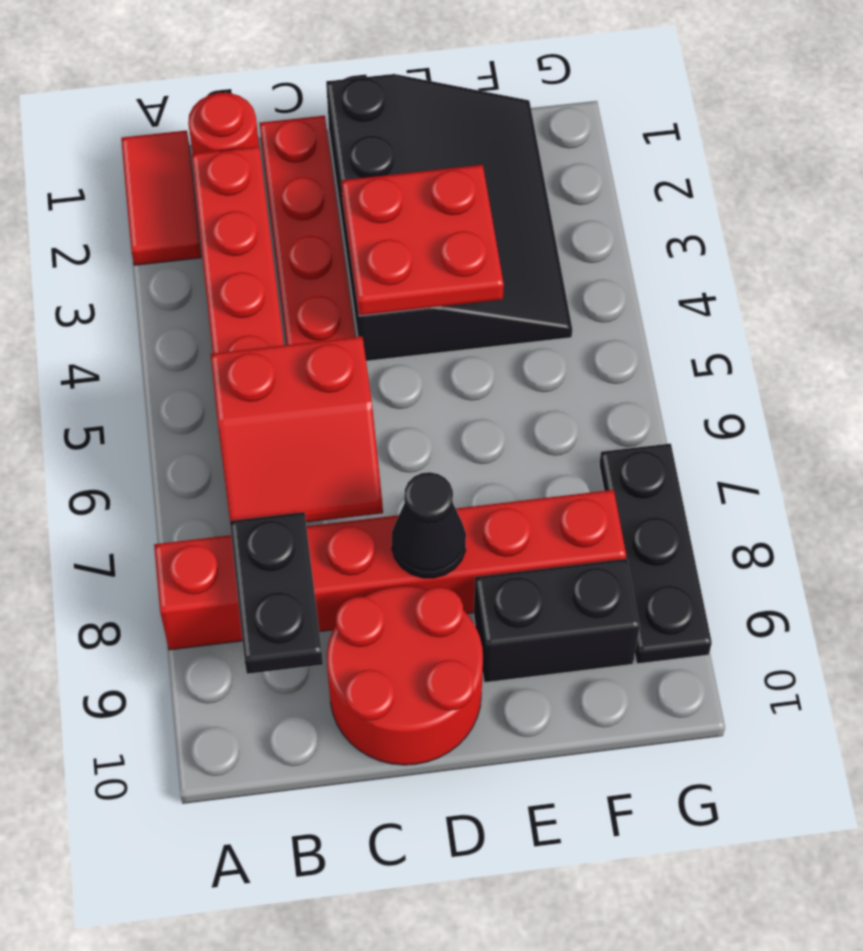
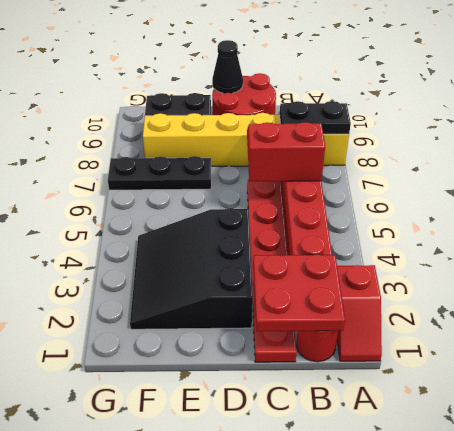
red tile A1:A2 level 1 -> red slope A1:A2 level 1 top 2
red brick A8:F8 level 1 -> yellow brick A8:F8 level 1
black plate B8:B9 level 2 -> black plate A8:B8 level 2
black slope D1:F4 level 1 top D -> black slope D2:F4 level 1 top D
red plate D3:E4 level 2 -> red plate B1:C2 level 2
black cone D8 level 2 -> black cone D10 level 2
black plate G7:G9 level 1 -> black plate E7:G7 level 1

